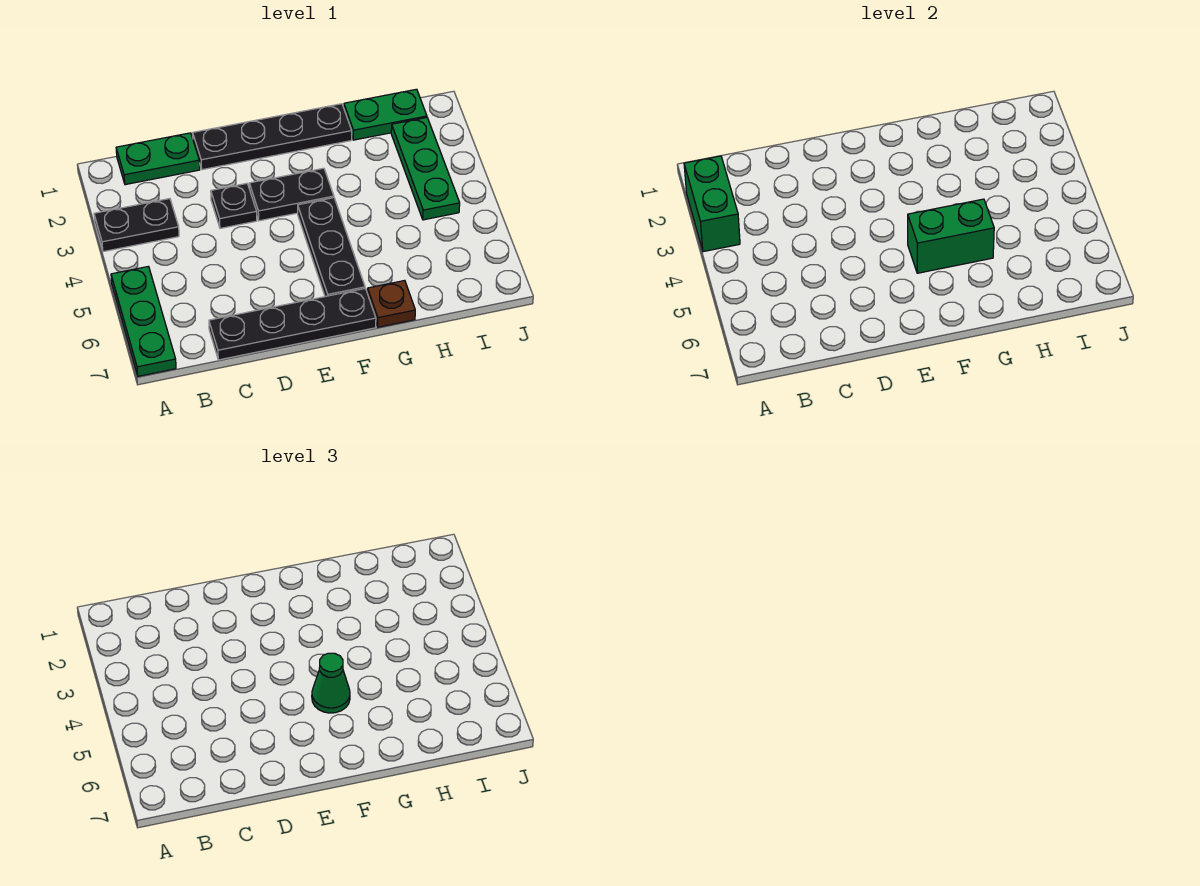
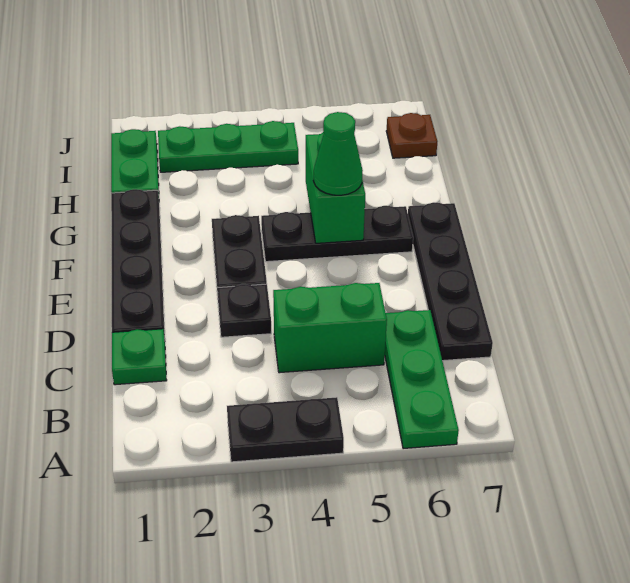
green brick A2:A3 level 2 -> green brick C4:C5 level 1
black plate A3:B3 level 1 -> black plate A3:A4 level 1
green plate A5:A7 level 1 -> green plate A6:C6 level 1
green plate B1:C1 level 1 -> green plate C1 level 1
brown plate G7 level 1 -> brown plate I7 level 1

